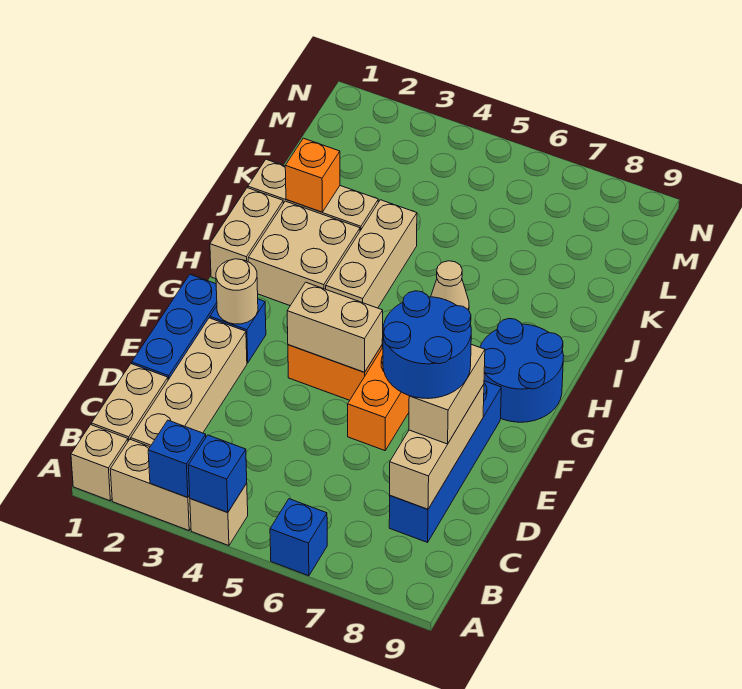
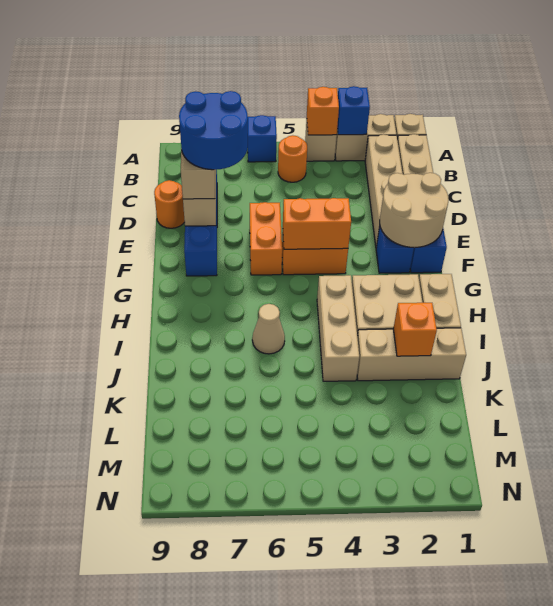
blue brick A4 level 2 -> orange brick A4 level 2
none -> orange round brick B5 level 1
none -> orange round brick D9 level 1
tan round brick F2 level 2 -> tan round brick E1:F2 level 2
tan brick F4:F5 level 2 -> orange brick F4:F5 level 2
blue round brick G8:H9 level 1 -> none

